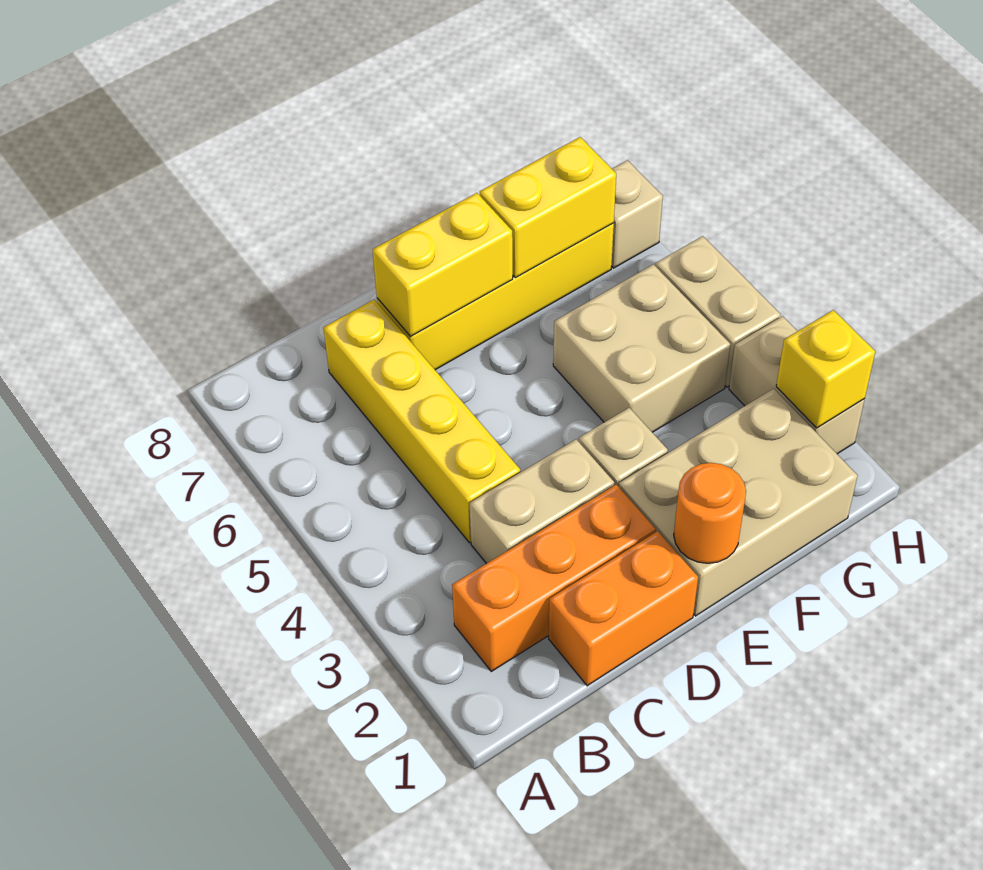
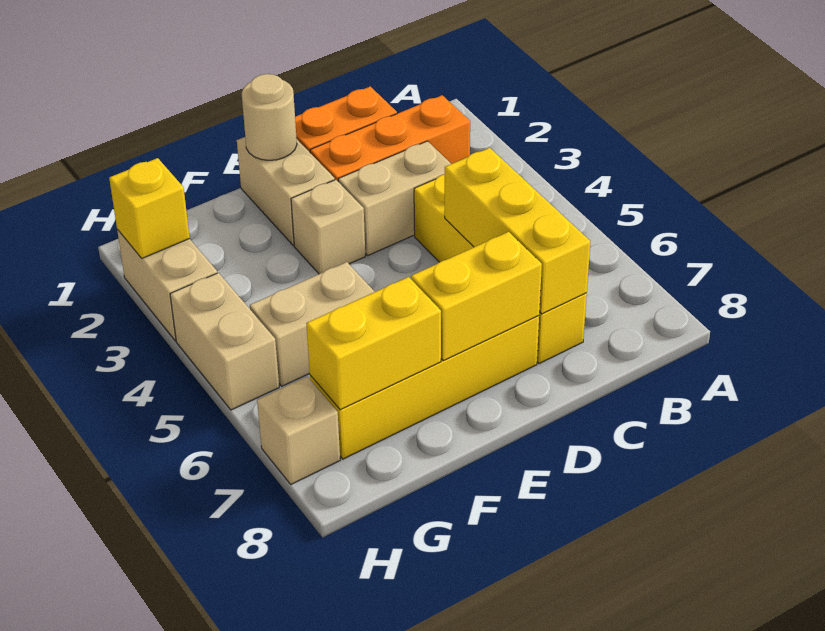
none -> yellow brick C5:C7 level 2
tan brick E1:G2 level 1 -> tan brick E1:E2 level 1
orange round brick E1 level 2 -> tan round brick E1 level 2
tan brick F4:G5 level 1 -> tan brick F5:G5 level 1

